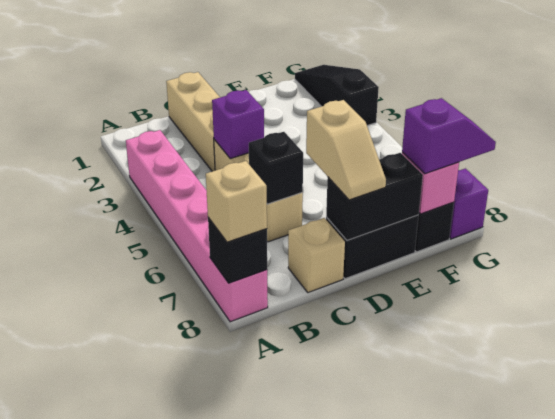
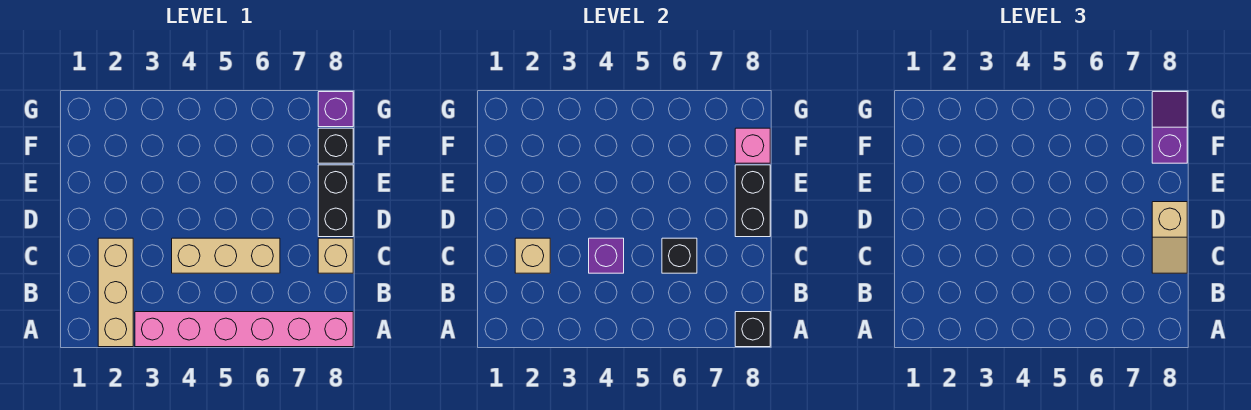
tan brick A8 level 3 -> tan brick C2 level 2
tan brick C1:C3 level 1 -> tan brick A2:C2 level 1
tan slope D7:D8 level 3 top 7 -> tan slope C8:D8 level 3 top D
black slope G1:G3 level 1 top 3 -> none

